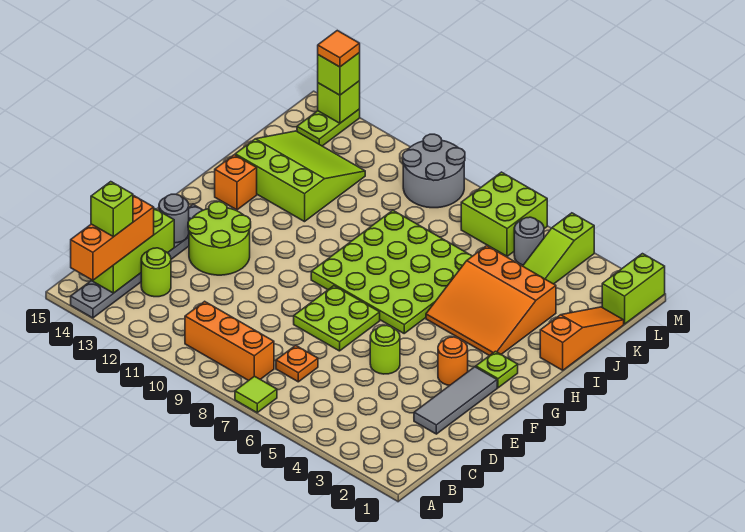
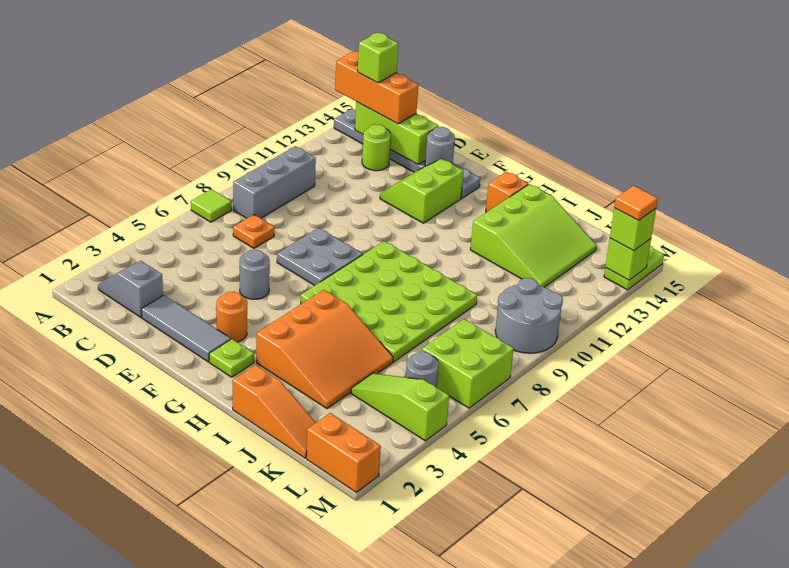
none -> grey slope B2:C2 level 1 top C
orange brick B8:B10 level 1 -> grey brick B8:B10 level 1
lime round brick E5 level 1 -> grey round brick E5 level 1
lime plate E7:F8 level 1 -> grey plate E7:F8 level 1
lime round brick E12:F13 level 1 -> lime slope E12:F13 level 1 top F
orange slope H3:J5 level 1 top J -> orange slope H3:J5 level 1 top H
lime brick L1:M1 level 1 -> orange brick L1:M1 level 1
lime plate L14:M14 level 1 -> lime plate M14:M15 level 1

